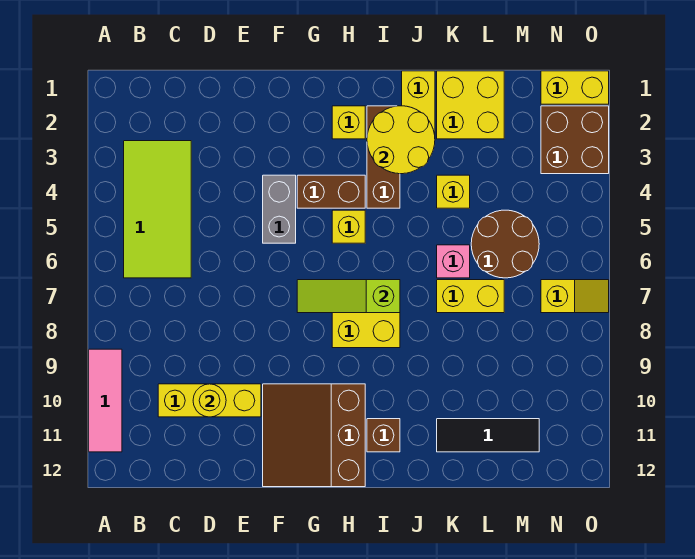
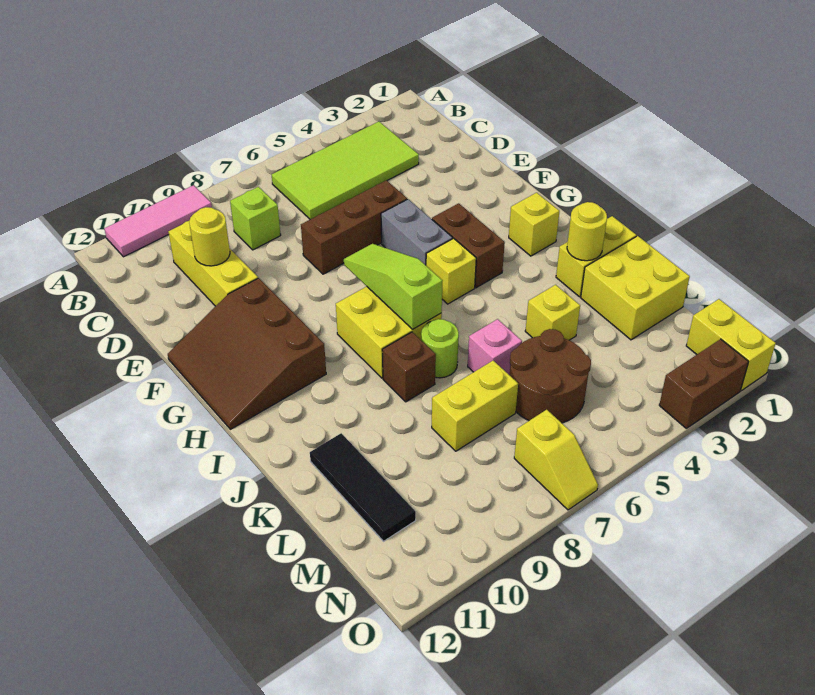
none -> lime brick C8 level 1
grey brick F4:F5 level 1 -> grey brick F5:G5 level 1
brown slope F10:H12 level 1 top H -> brown slope F10:H12 level 1 top 10
brown brick I2:I4 level 1 -> brown brick E5:E7 level 1
yellow round brick I2:J3 level 2 -> yellow round brick J2 level 2
brown brick I11 level 1 -> brown brick J8 level 1
none -> lime round brick J7 level 1
yellow brick K7:L7 level 1 -> yellow brick L7:L8 level 1
brown brick N2:O3 level 1 -> brown brick O2:O3 level 1

